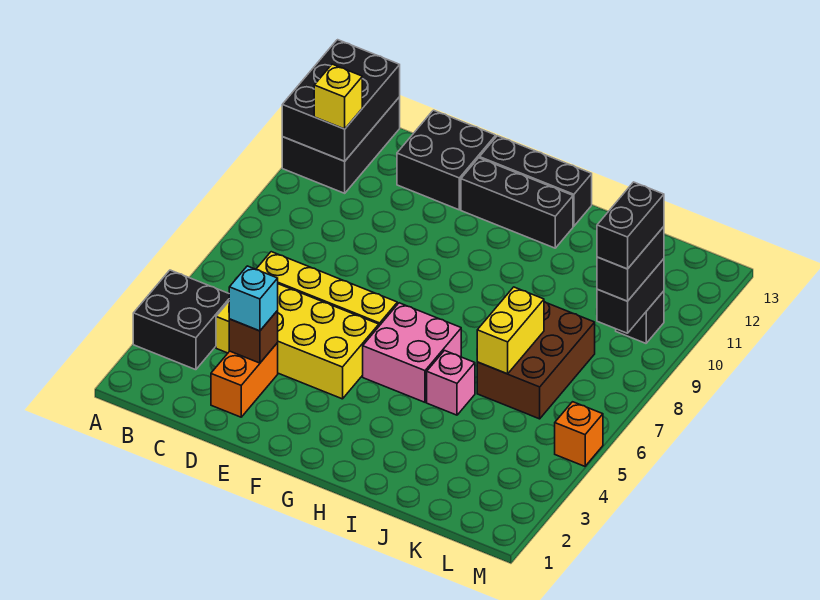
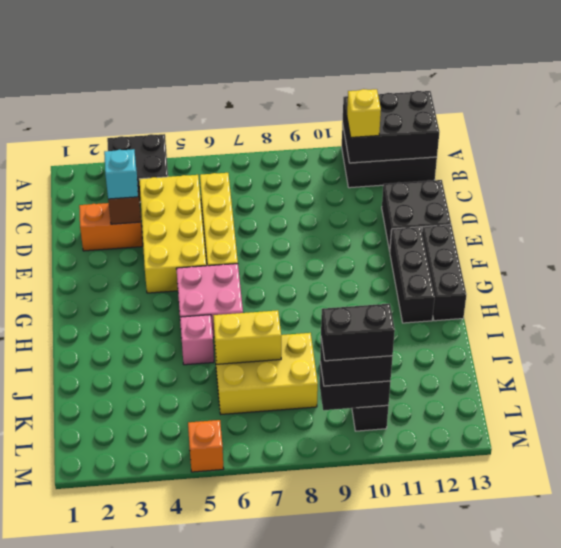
brown brick J6:K8 level 1 -> yellow brick J6:K8 level 1

